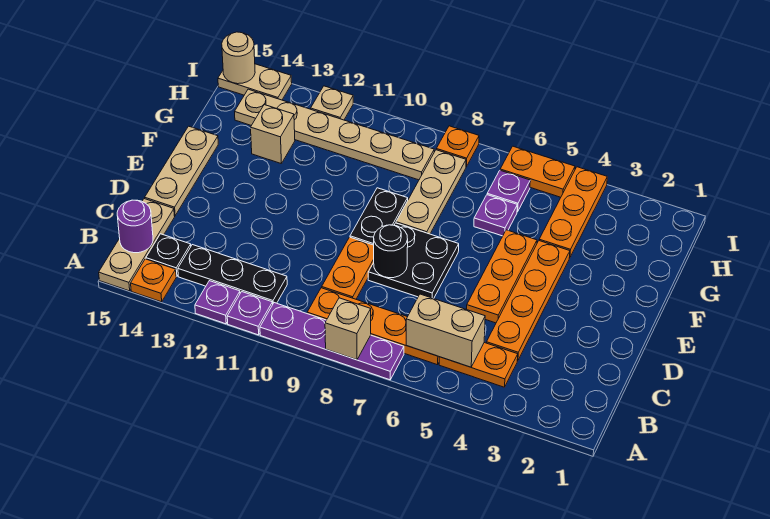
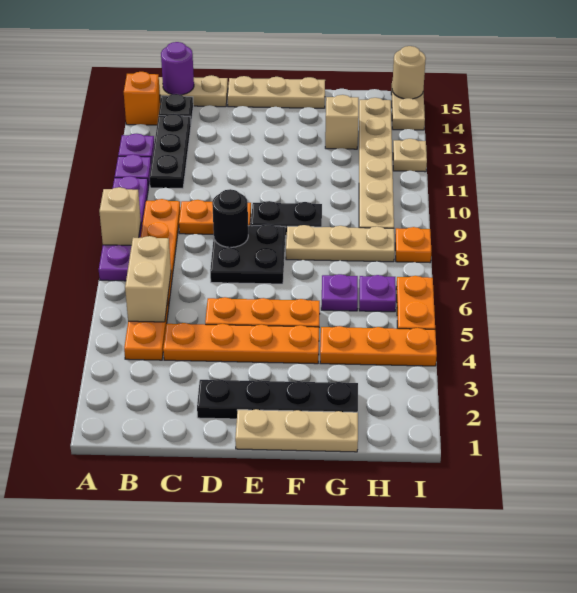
orange plate A14 level 1 -> orange brick A14 level 1
none -> black plate D2:G2 level 1
none -> tan plate E1:G1 level 1

